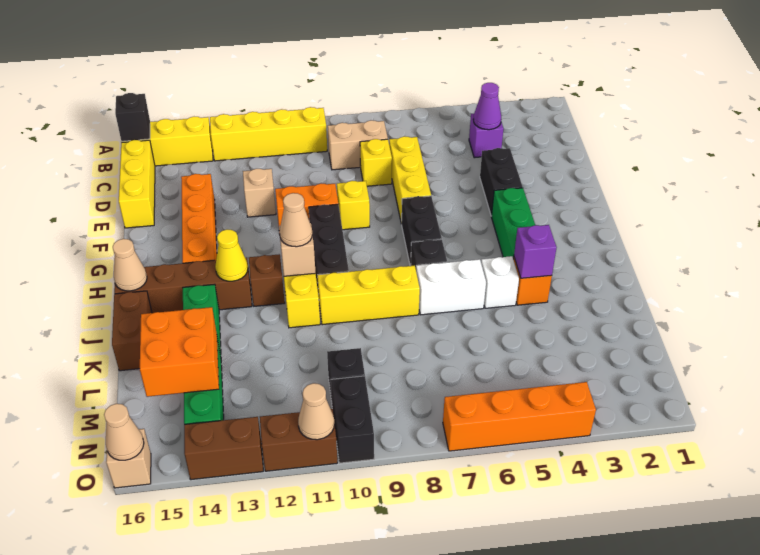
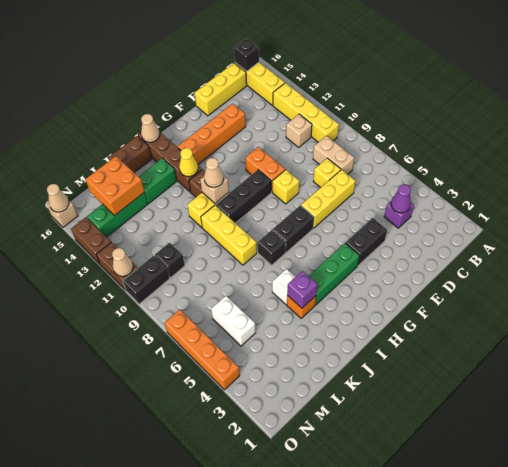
tan brick E12 level 1 -> tan brick C11 level 1
white brick J6:J7 level 1 -> white brick M5:M6 level 1

